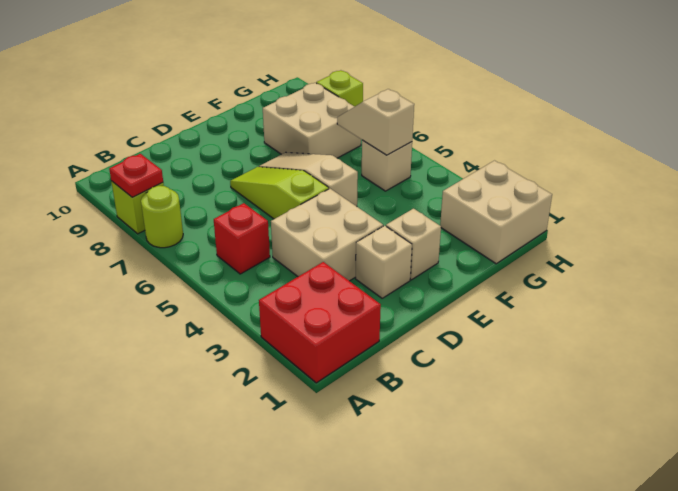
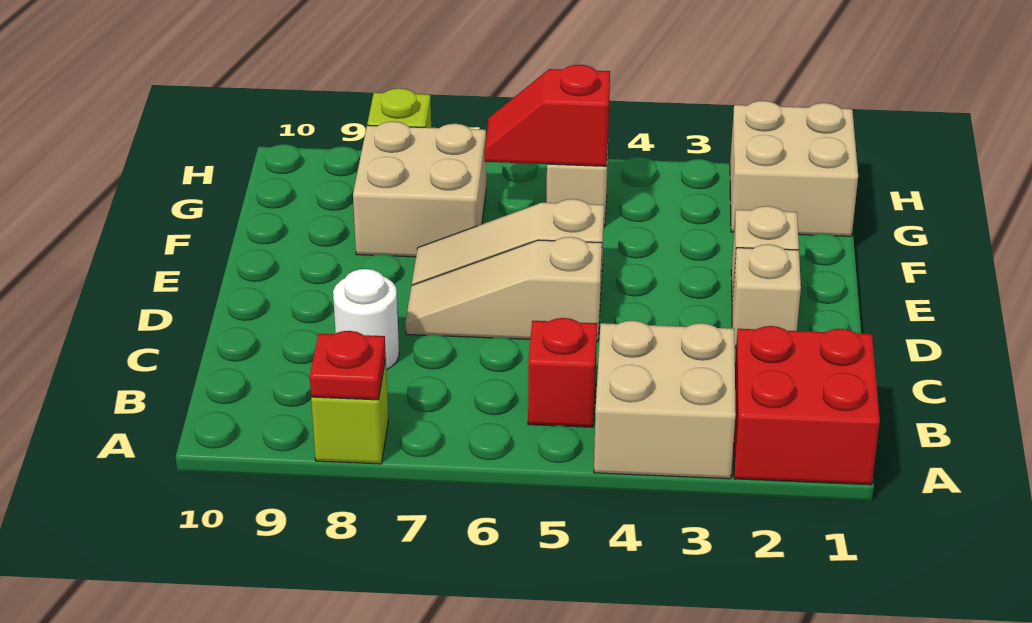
lime round brick A7 level 1 -> none
tan brick C3:D4 level 1 -> tan brick A3:B4 level 1
none -> white round brick C8 level 1
lime slope D5:D7 level 1 top 5 -> tan slope D5:D7 level 1 top 5
tan slope G5:G6 level 2 top 5 -> red slope G5:G6 level 2 top 5

